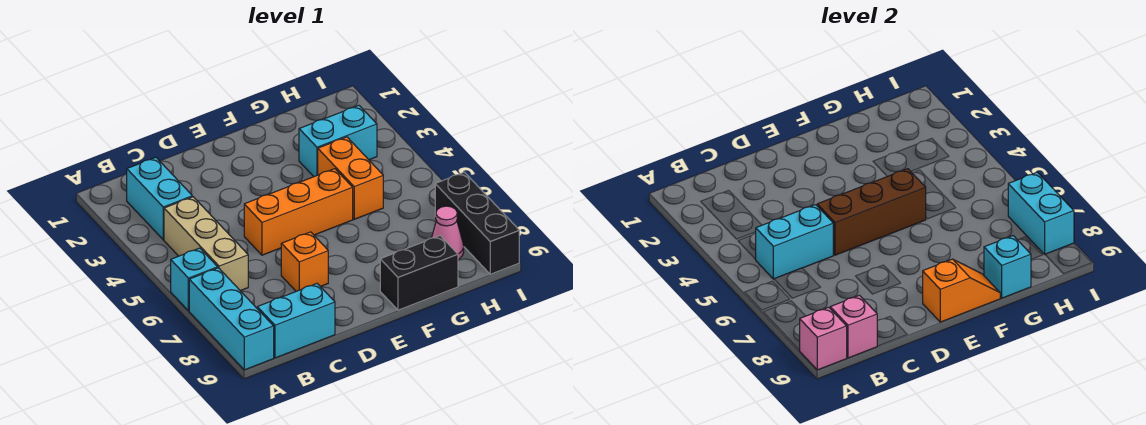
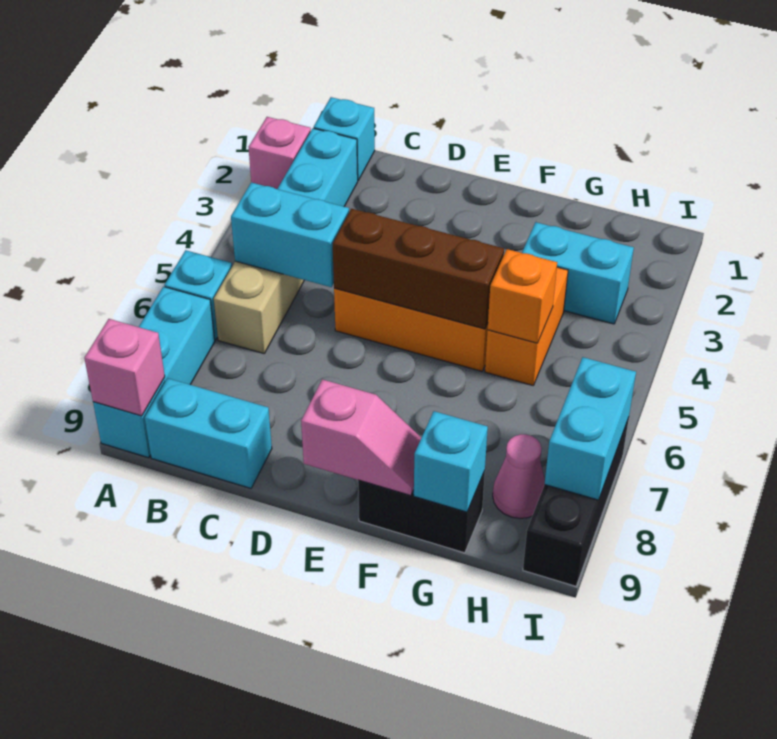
none -> cyan brick B1 level 1
pink brick B9 level 2 -> pink brick A2 level 1
orange brick D7 level 1 -> orange brick G5 level 2
orange slope E9:F9 level 2 top E -> pink slope E9:F9 level 2 top E

